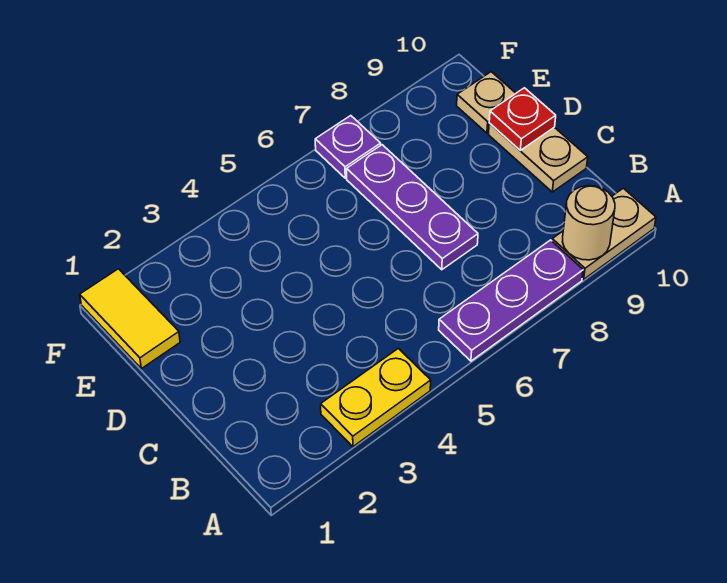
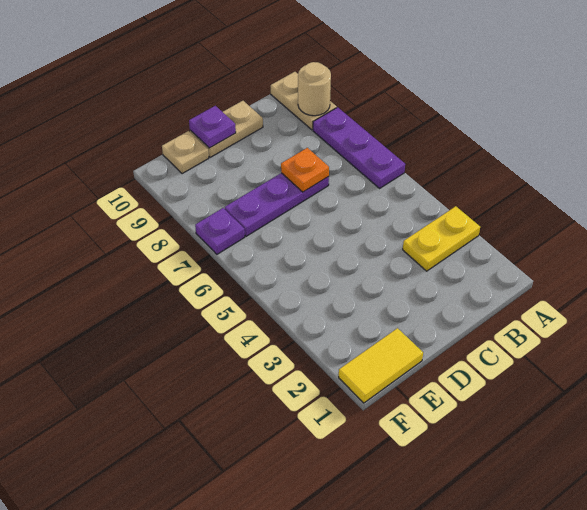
yellow plate A3:A4 level 1 -> yellow plate A3:B3 level 1
none -> orange plate C7 level 2
red plate D10 level 2 -> purple plate D10 level 2

